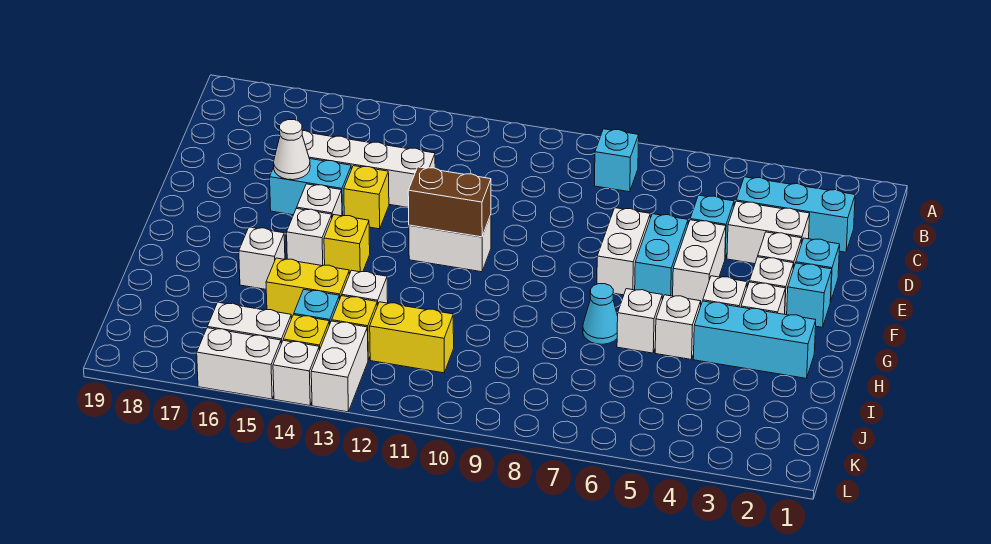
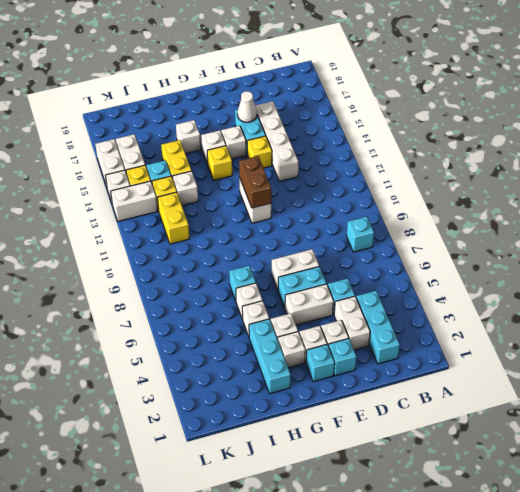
cyan cone H7 level 1 -> cyan brick H7 level 1

